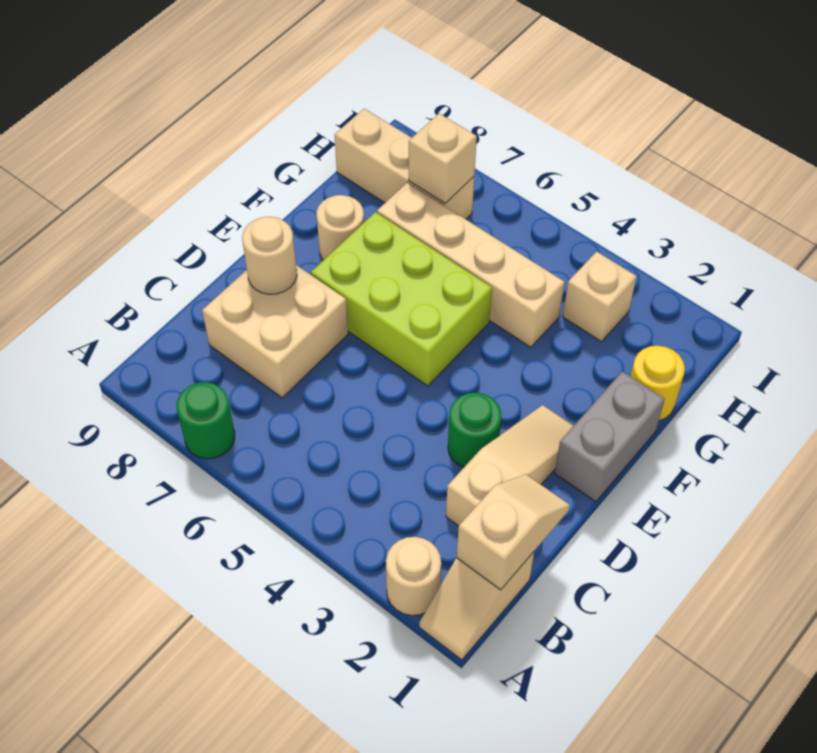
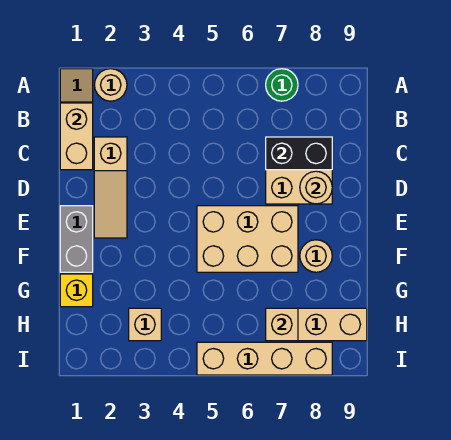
tan slope B1:C1 level 2 top B -> tan brick B1:C1 level 2
none -> black brick C7:C8 level 2
green round brick D3 level 1 -> none
lime brick E5:F7 level 1 -> tan brick E5:F7 level 1
yellow round brick G1 level 1 -> yellow brick G1 level 1
tan brick G4:G7 level 1 -> tan brick I5:I8 level 1

